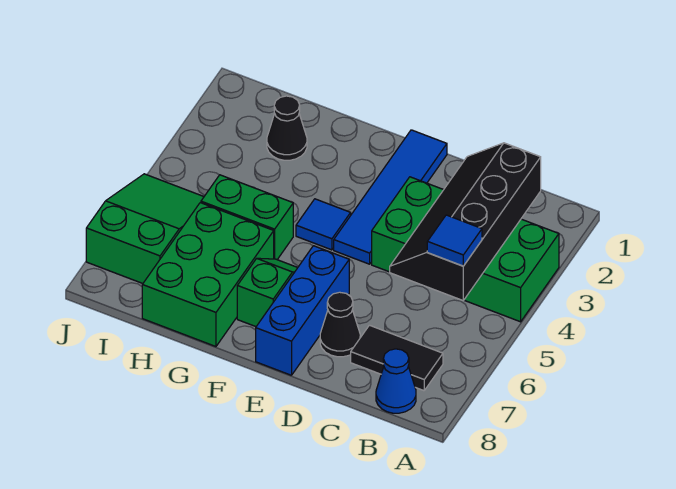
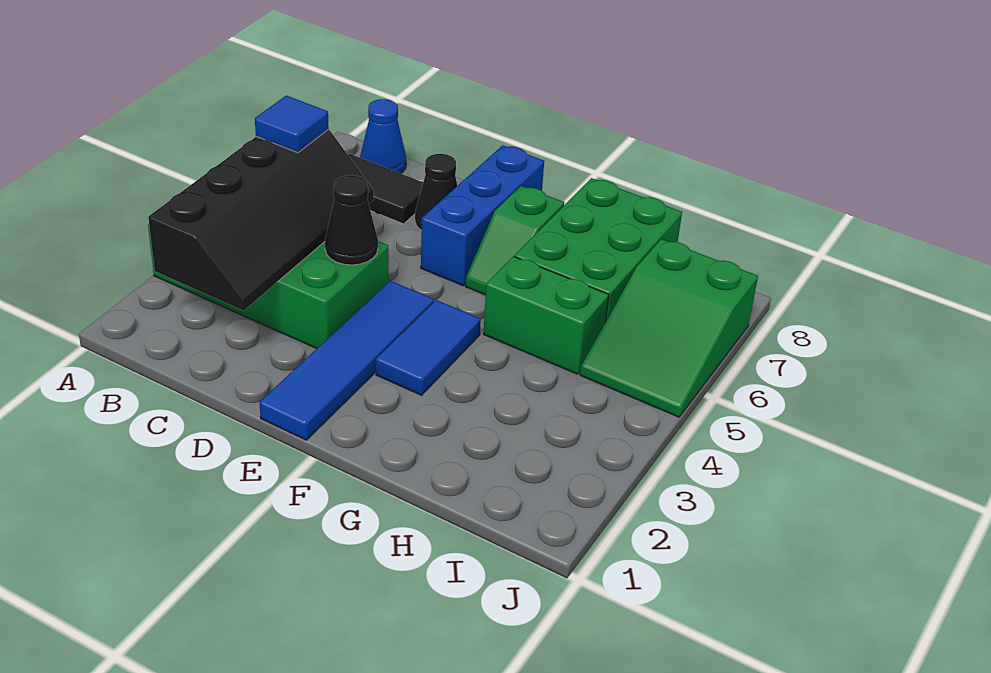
blue tile F4 level 1 -> blue tile F3:F4 level 1
black cone H2 level 1 -> black cone D4 level 2

